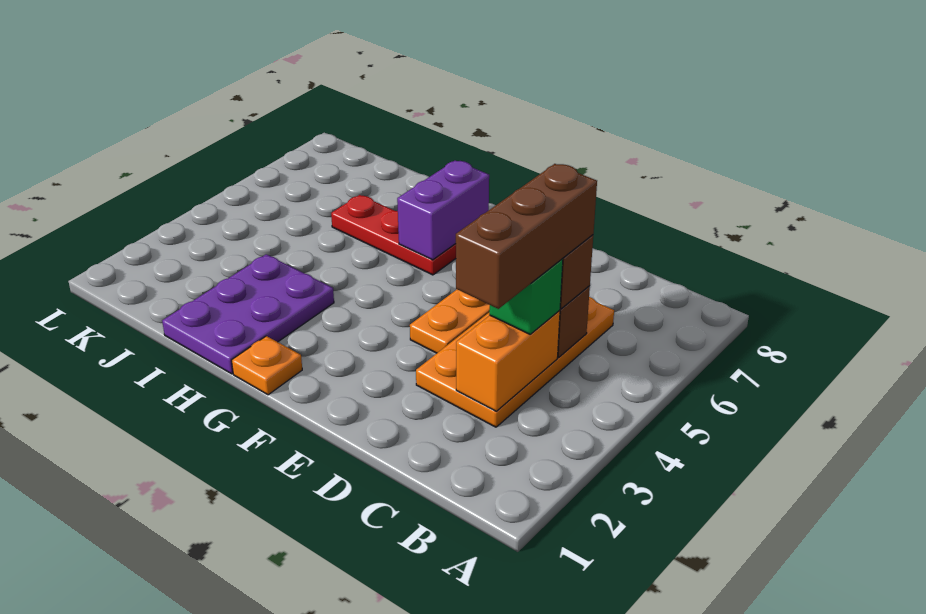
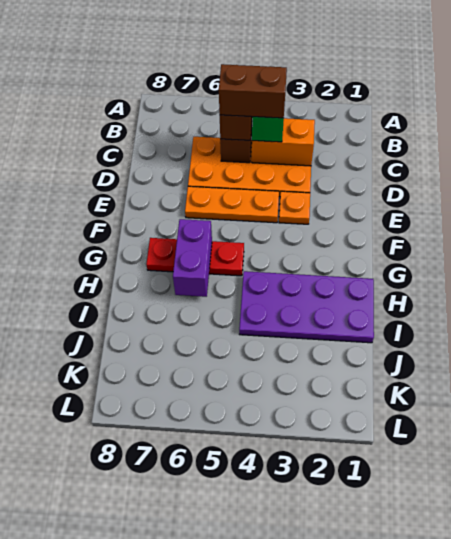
brown brick C3:C5 level 4 -> brown brick C4:C5 level 4
orange plate G1 level 1 -> orange plate E3 level 1
red plate G6:I6 level 1 -> red plate G5:G7 level 1
purple brick G6:G7 level 2 -> purple brick G6:H6 level 2
purple plate H1:I3 level 1 -> purple plate H1:I4 level 1

